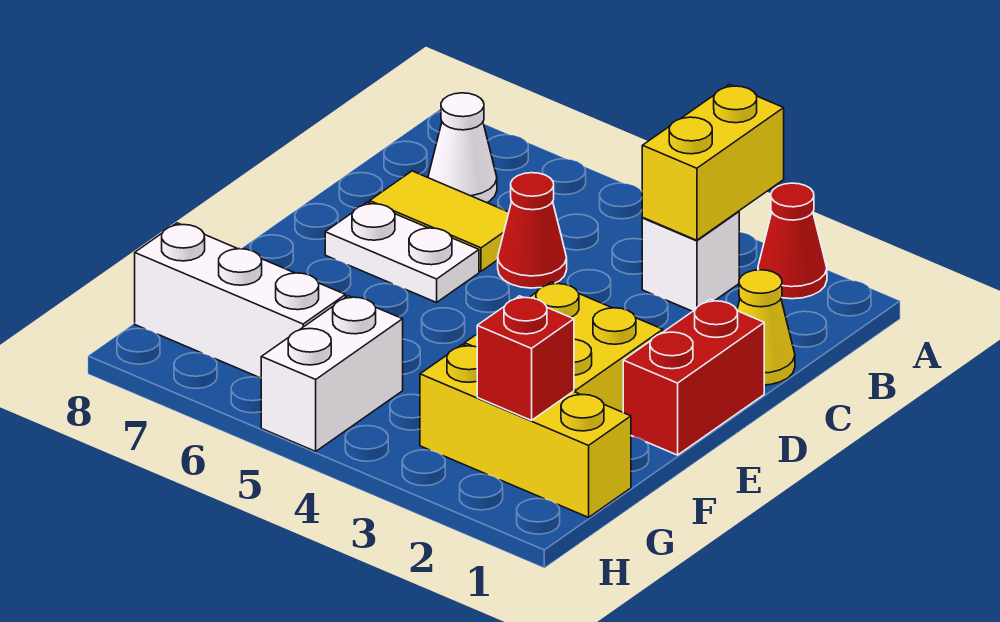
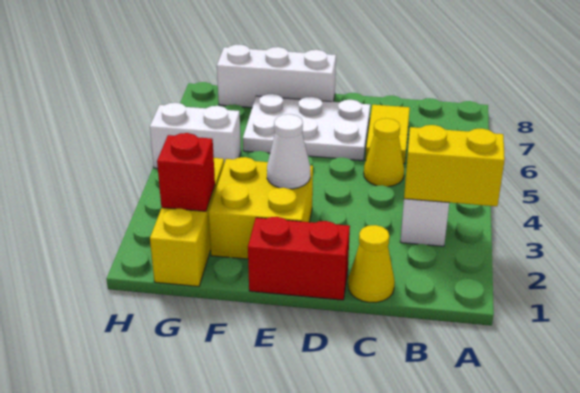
red cone A2 level 1 -> none
white cone B7 level 1 -> white cone E3 level 2
red cone C5 level 1 -> yellow cone C5 level 1
white plate D6:D7 level 1 -> white plate D6:F7 level 1
white brick G6:G8 level 1 -> white brick E8:G8 level 1

